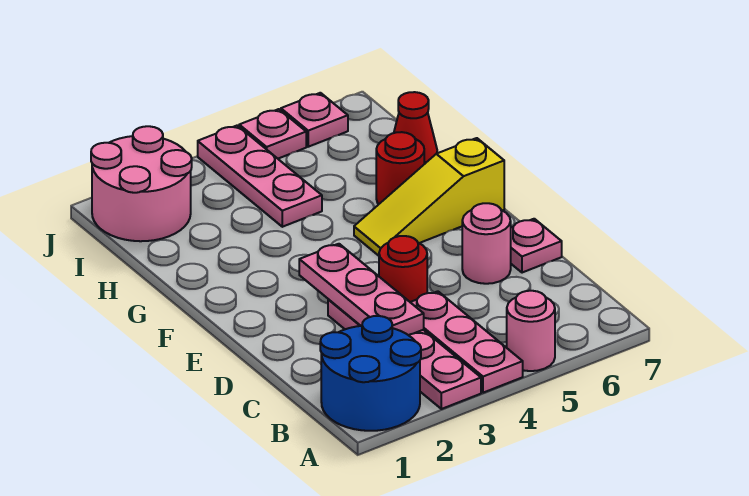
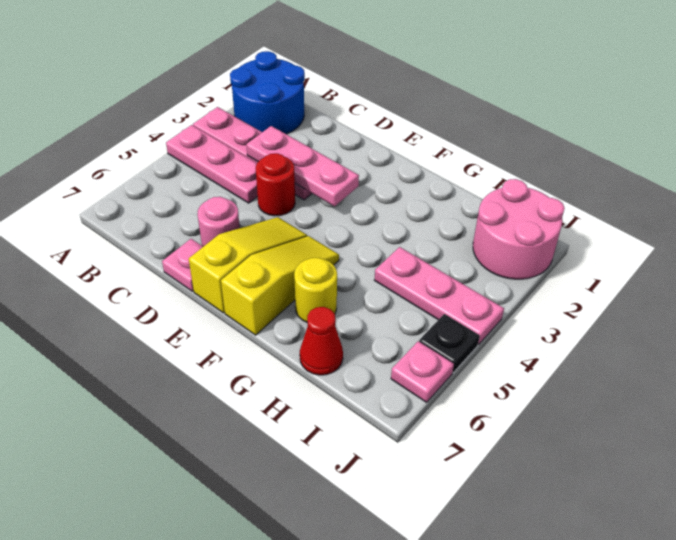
pink round brick A5 level 1 -> none
none -> yellow slope E5:E7 level 1 top 7
red round brick G6 level 1 -> yellow round brick G6 level 1
pink plate J5 level 1 -> black plate J5 level 1

